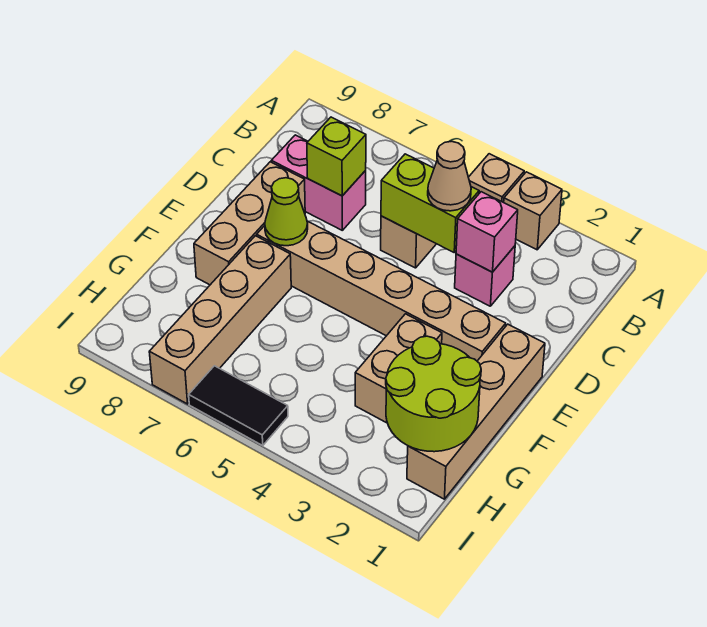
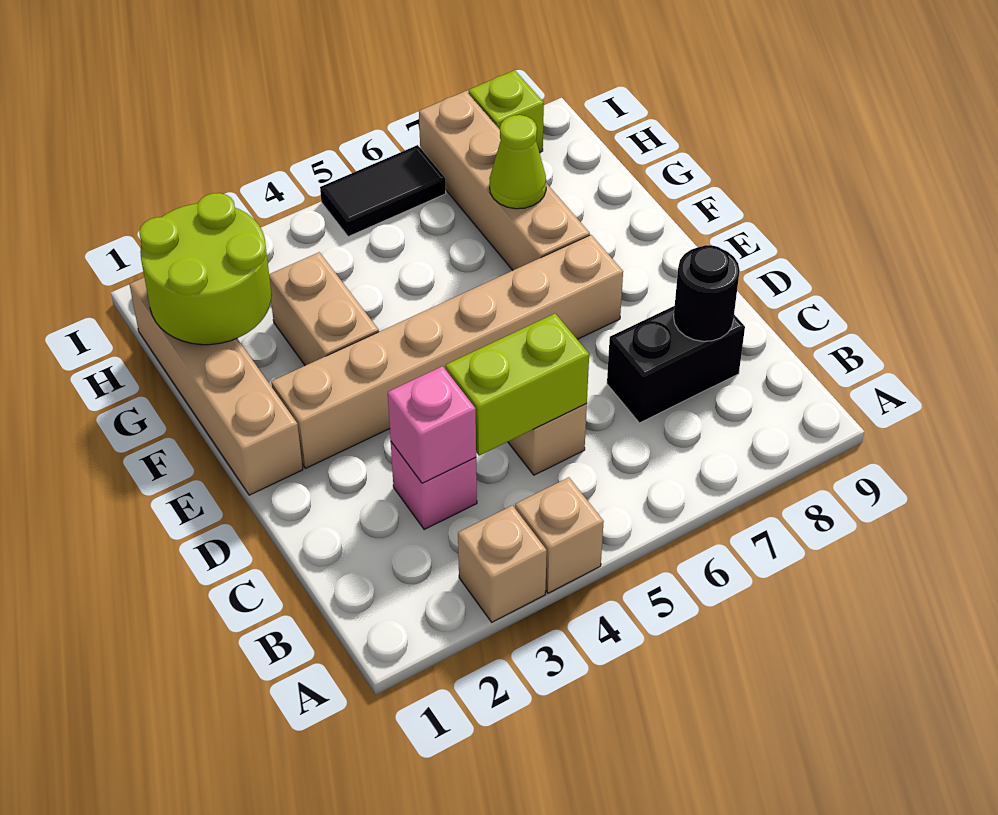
tan cone C4 level 3 -> none
pink brick C7:C8 level 1 -> black brick C7:C8 level 1
lime brick C7 level 2 -> lime brick I8 level 1
none -> black round brick C8 level 2
tan brick D8:F8 level 1 -> none
lime cone E7 level 2 -> lime cone G7 level 2

